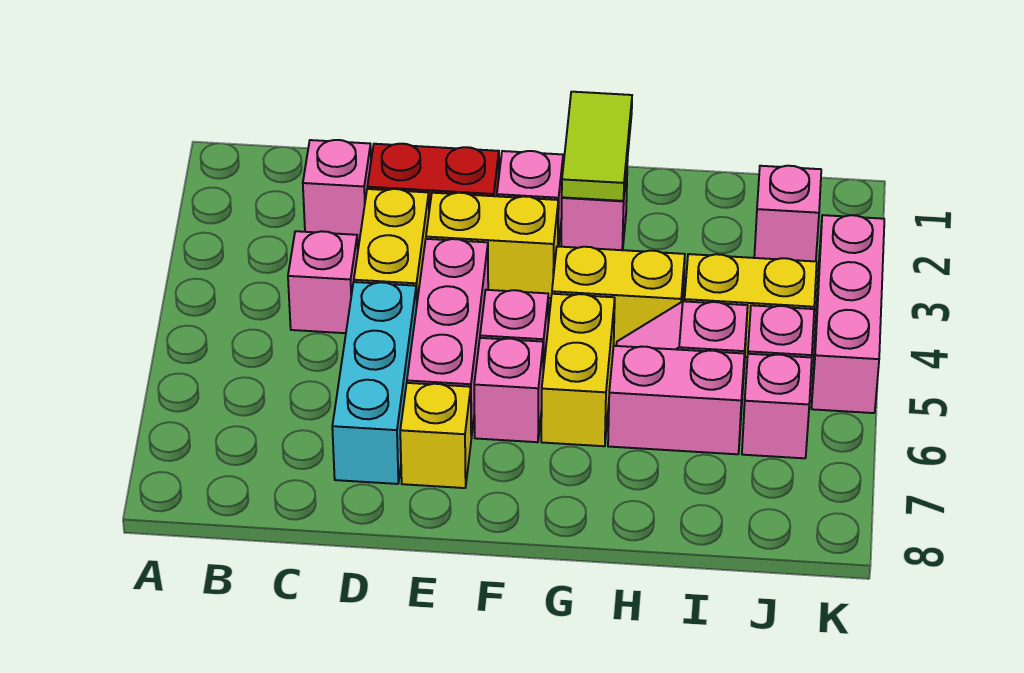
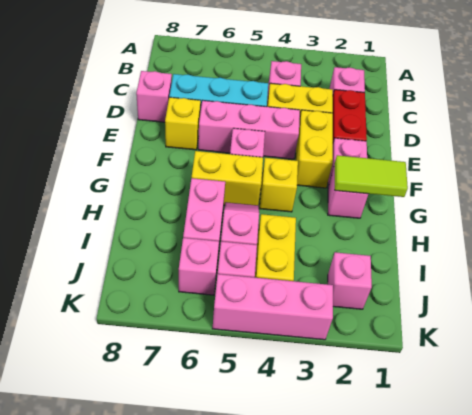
pink brick F6 level 1 -> pink brick D8 level 1
yellow brick G4:H4 level 1 -> yellow brick G4 level 1

